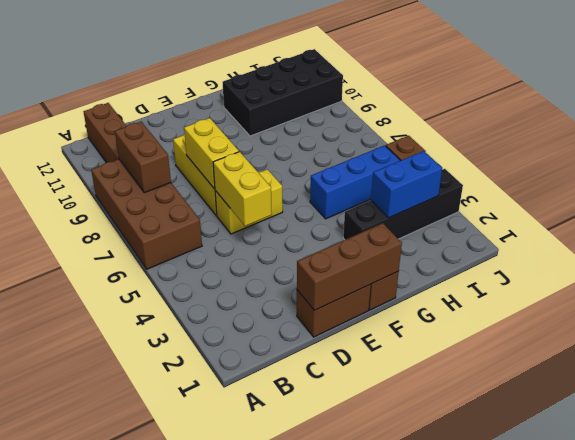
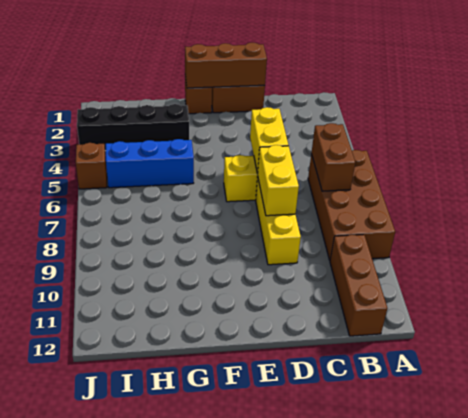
brown brick B8:B9 level 2 -> brown brick B6:B7 level 2
black brick G10:J11 level 1 -> none
blue brick H3:I3 level 2 -> none

